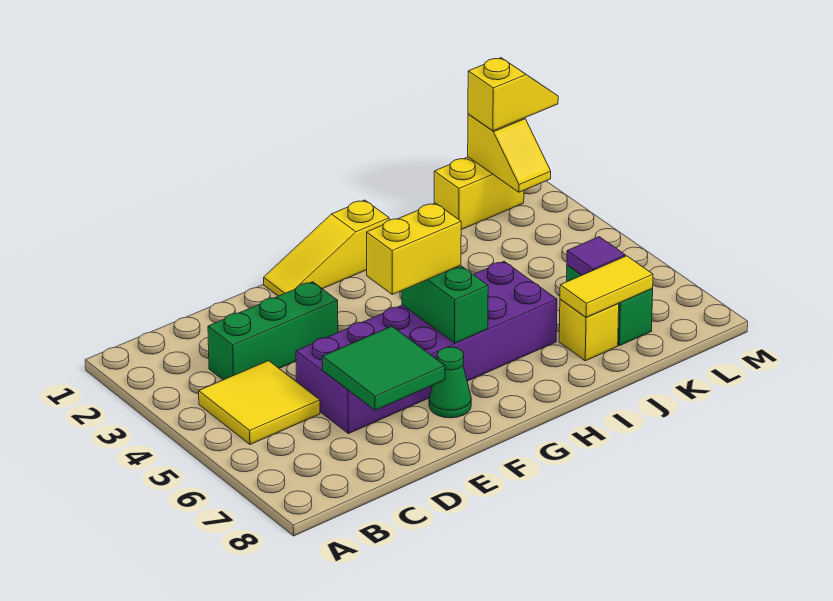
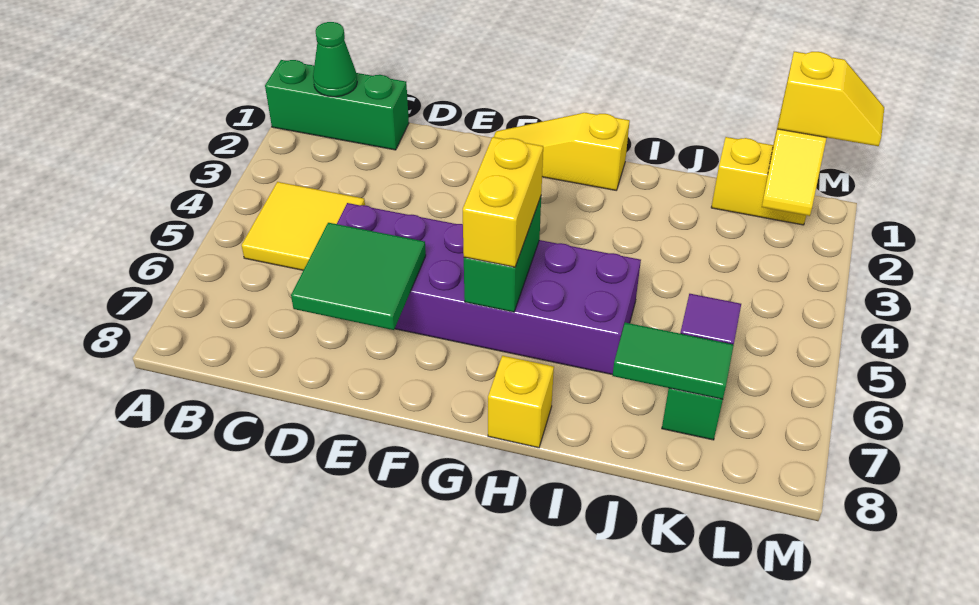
green brick C3:E3 level 1 -> green brick A1:C1 level 1
yellow brick F5:G5 level 3 -> yellow brick G5:G6 level 3
green cone F7 level 1 -> green cone B1 level 2
yellow brick J7 level 1 -> yellow brick H8 level 1
yellow tile J7:K7 level 2 -> green tile J7:K7 level 2

